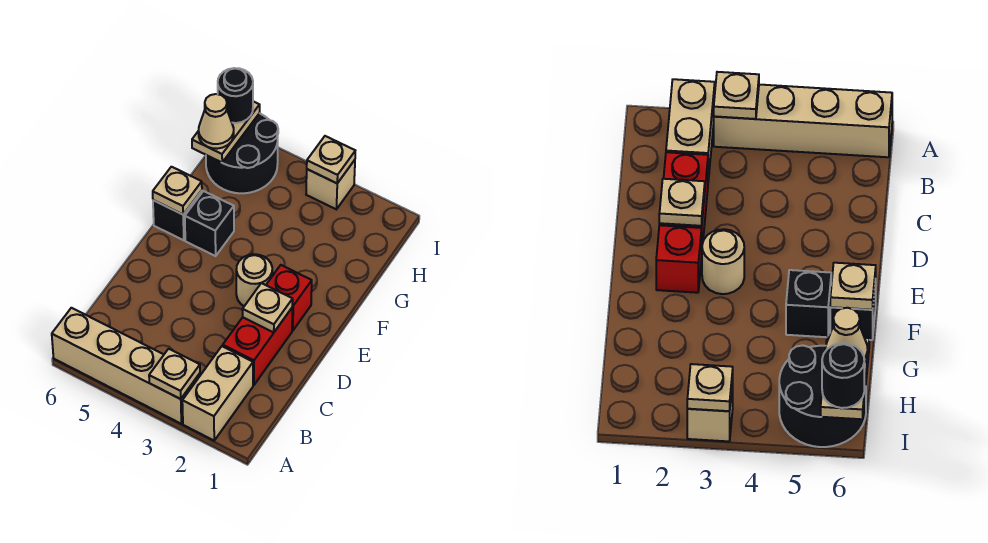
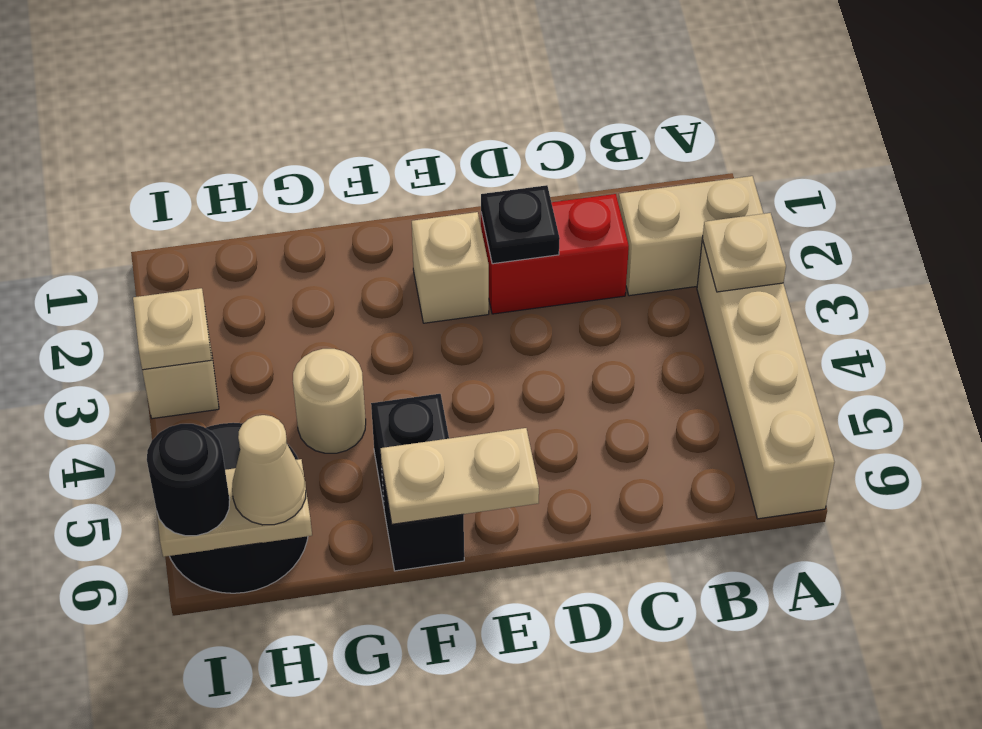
tan plate D2 level 2 -> black plate D2 level 2
red brick E2 level 1 -> tan brick E2 level 1
tan round brick E3 level 1 -> tan round brick G4 level 1
tan plate F6 level 2 -> tan plate E6:F6 level 2

